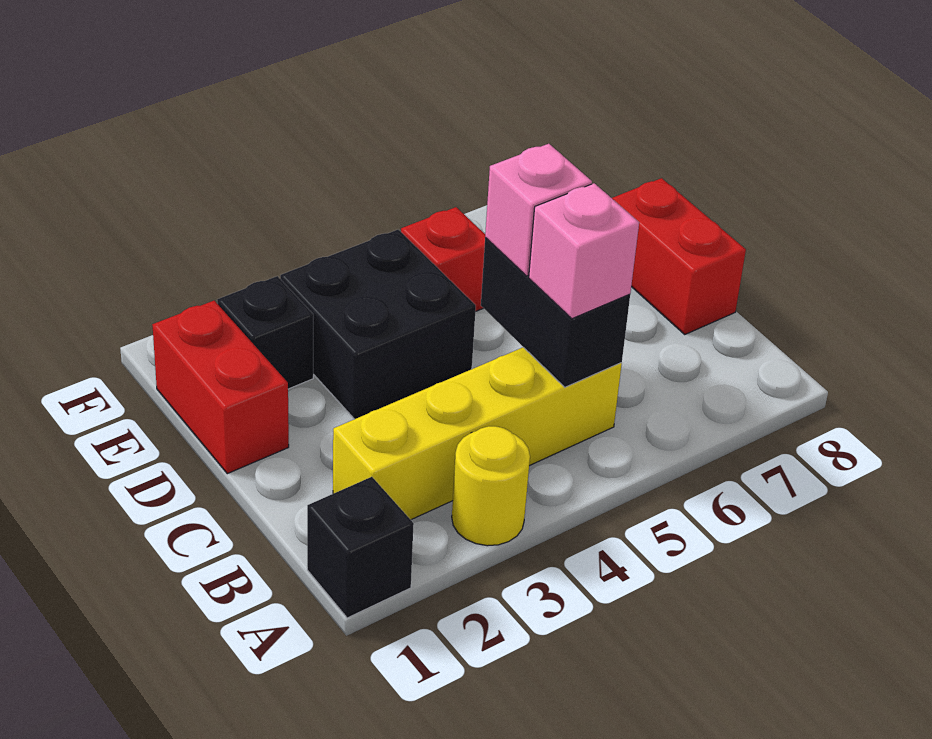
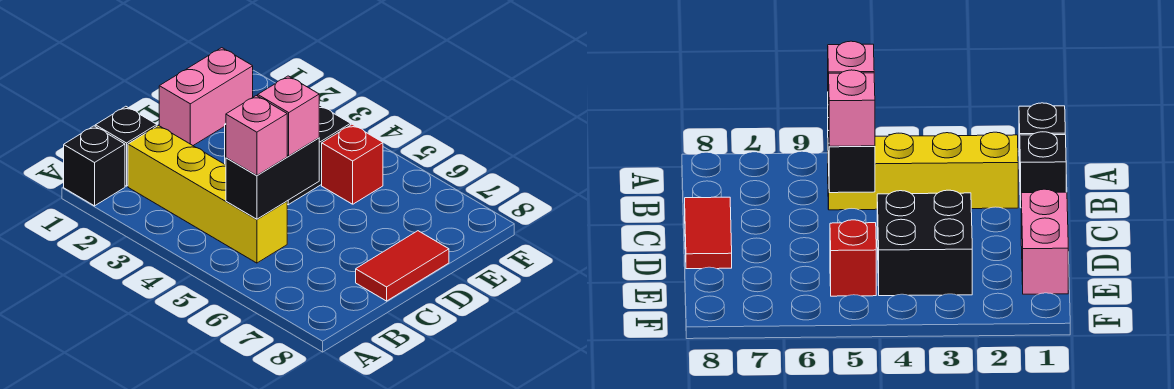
yellow round brick A3 level 1 -> none
red brick C8:D8 level 1 -> red tile C8:D8 level 1
red brick D1:E1 level 1 -> pink brick D1:E1 level 1
black brick E2 level 1 -> black brick B1 level 1

